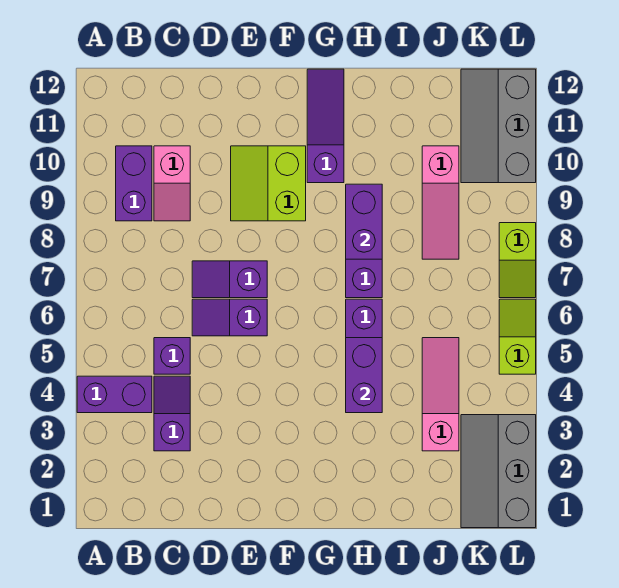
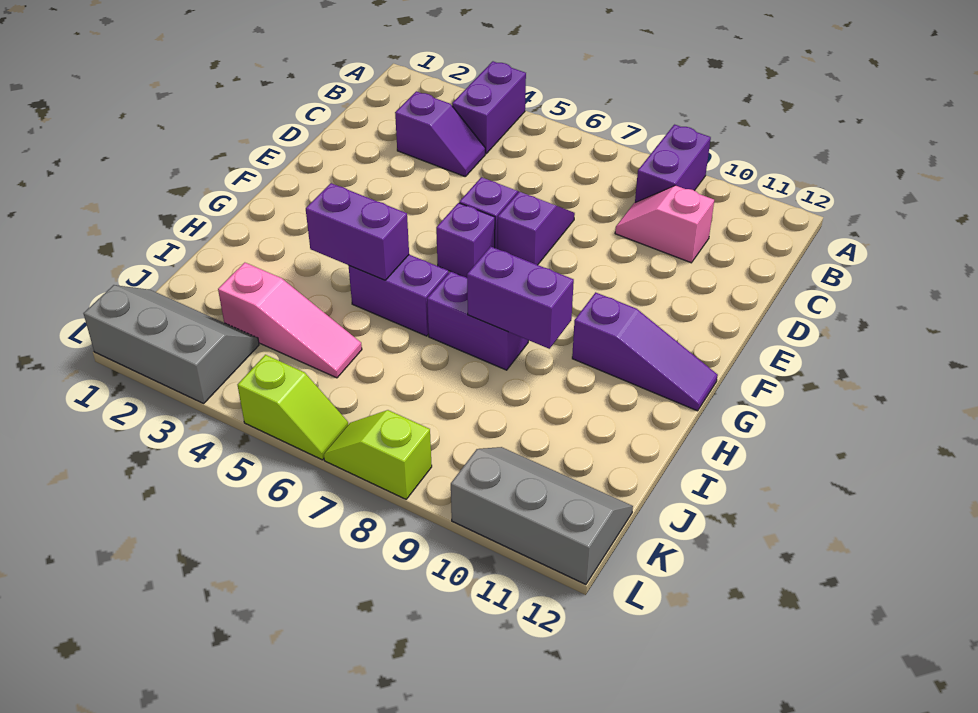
purple brick B9:B10 level 1 -> purple brick A9:B9 level 1
purple brick C5 level 1 -> purple brick F6 level 1
lime slope E9:F10 level 1 top F -> none
pink slope J8:J10 level 1 top 10 -> none

